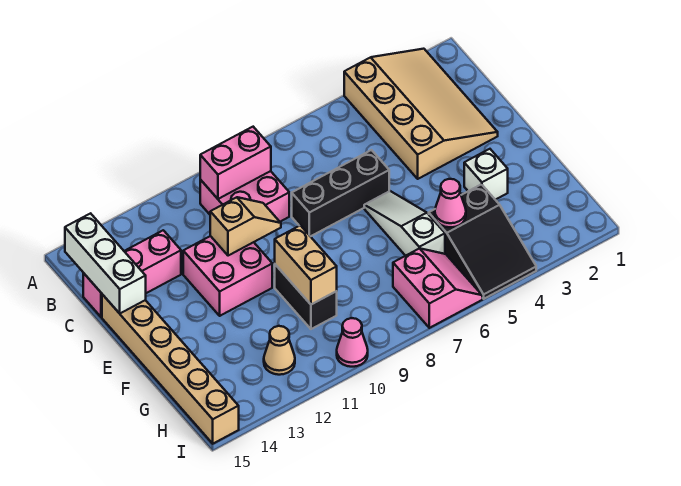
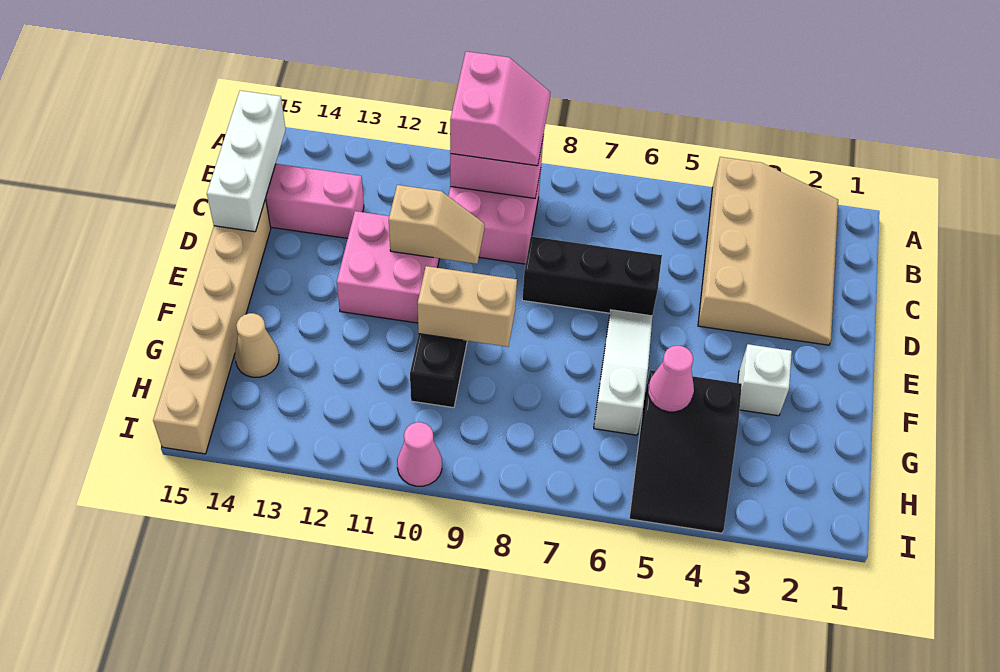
tan brick F10:G10 level 2 -> tan brick F9:F10 level 2
pink slope H6:I7 level 1 top 7 -> pink slope A9:B10 level 3 top 10
tan cone H12 level 1 -> tan cone G14 level 1

